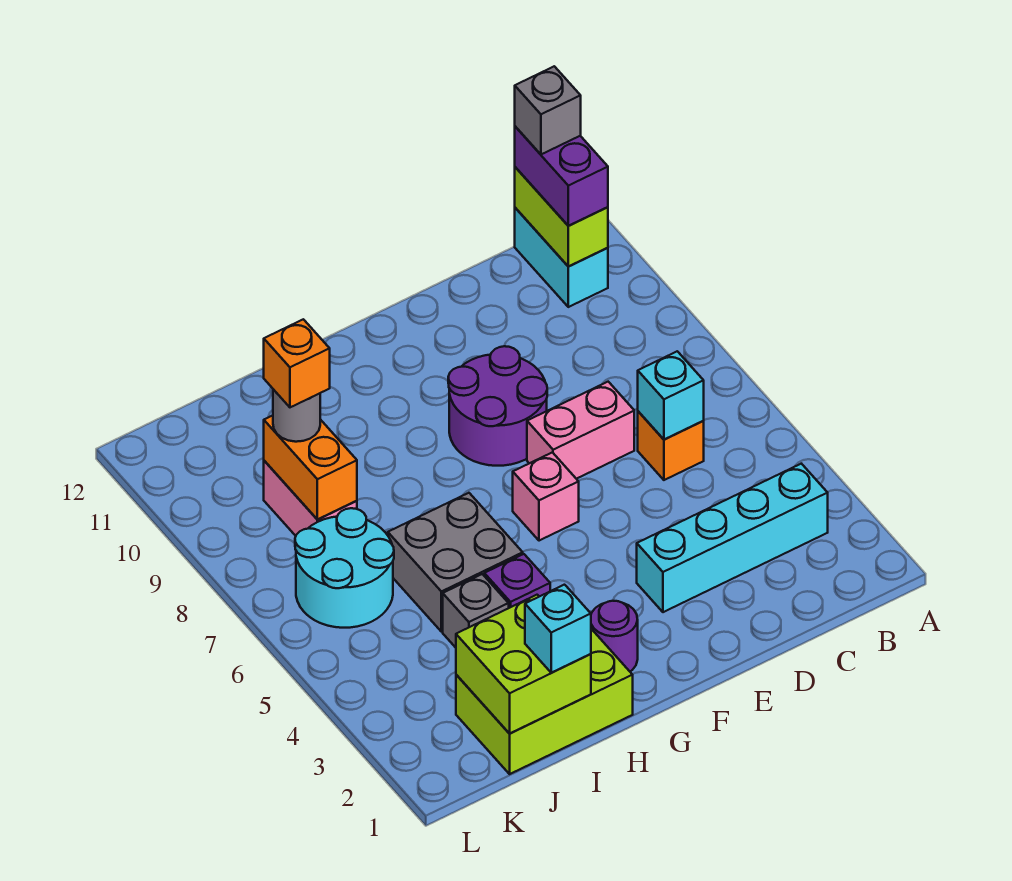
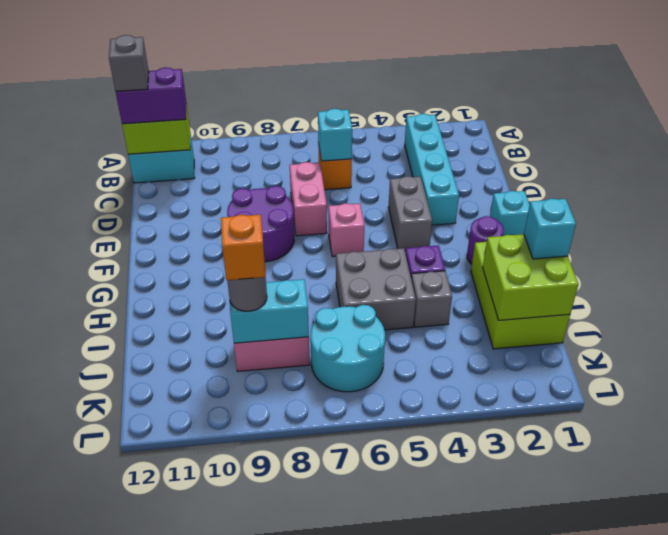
none -> grey brick E4:F4 level 1
none -> cyan brick F1 level 1
orange brick J8:J9 level 2 -> cyan brick J8:J9 level 2

